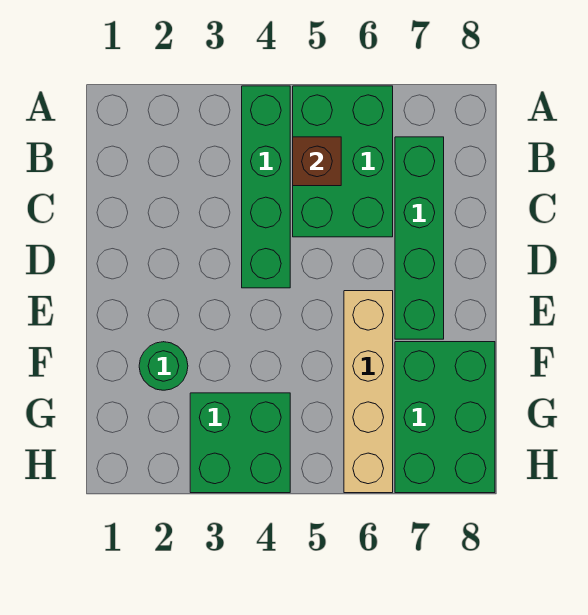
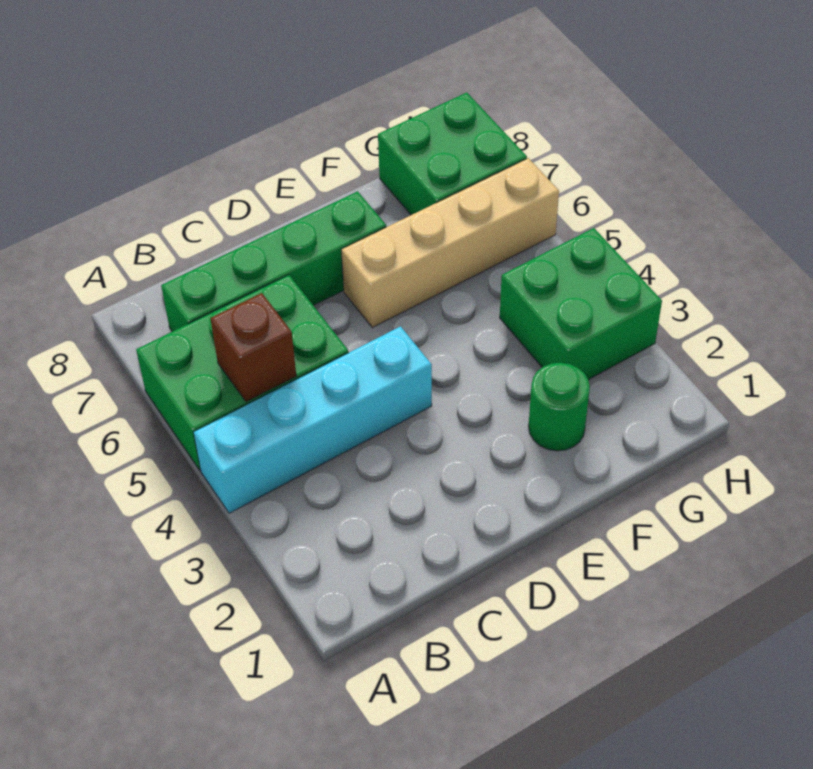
green brick A4:D4 level 1 -> cyan brick A4:D4 level 1
green brick F7:H8 level 1 -> green brick G7:H8 level 1

